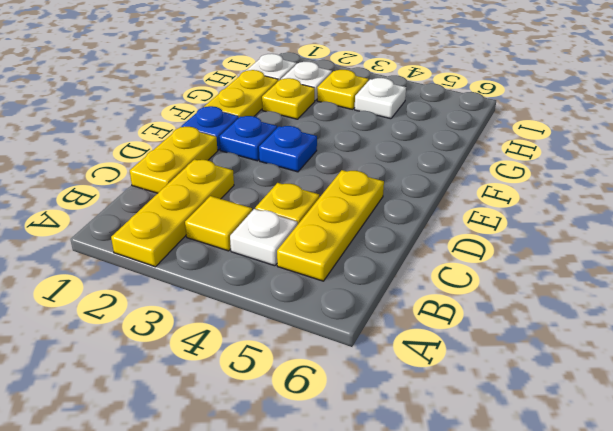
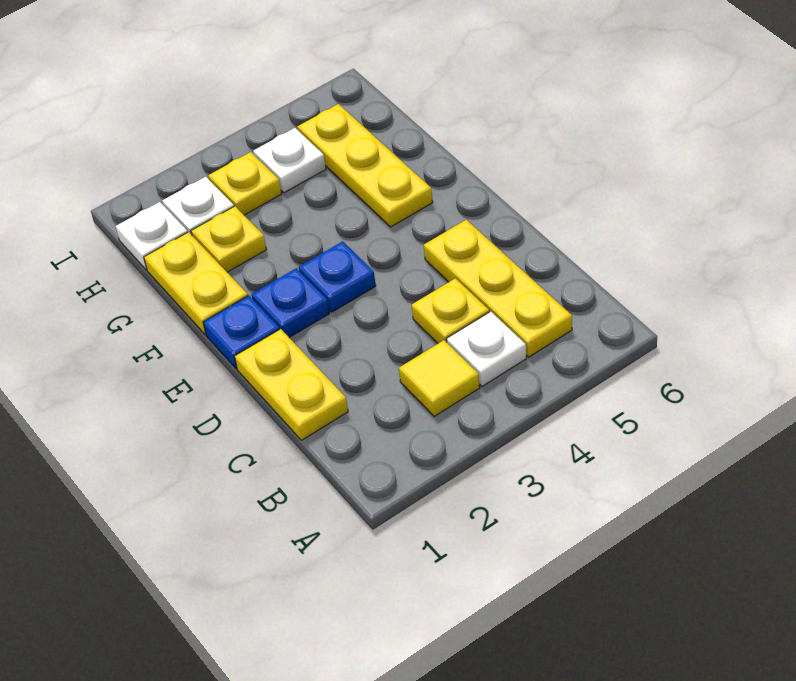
yellow plate A2:C2 level 1 -> yellow plate F5:H5 level 1

